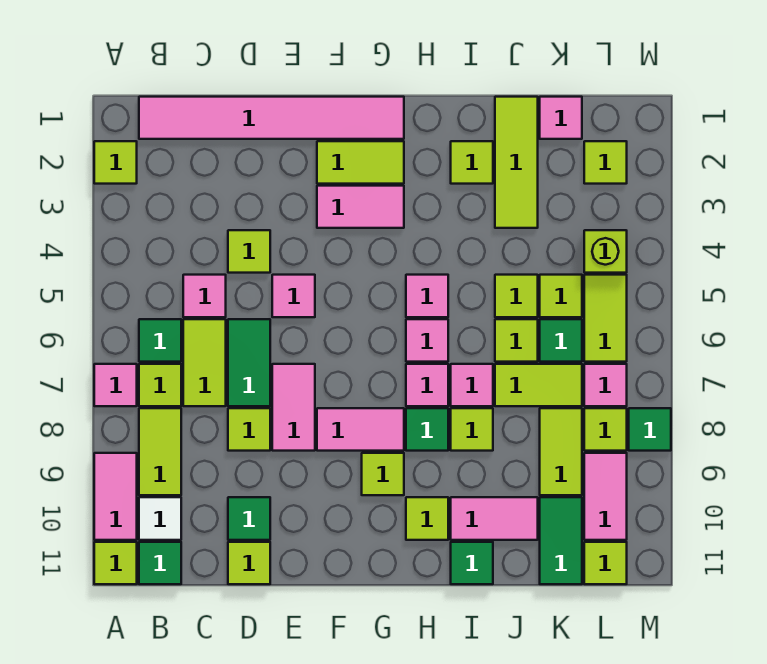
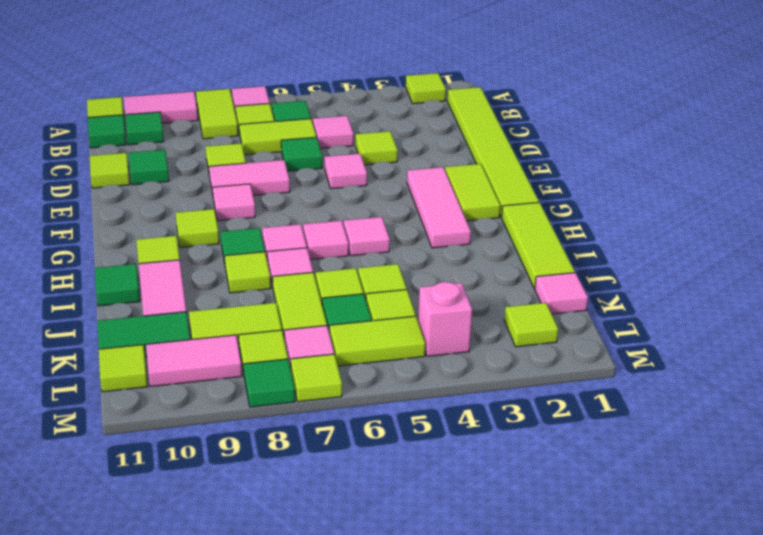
pink tile B1:G1 level 1 -> lime tile B1:G1 level 1
lime tile B8:B9 level 1 -> lime tile A8:B8 level 1
white tile B10 level 1 -> green tile B10 level 1
green tile D6:D7 level 1 -> green tile D6 level 1
pink tile F3:G3 level 1 -> pink tile F3:H3 level 1
pink tile F8:G8 level 1 -> pink tile F8 level 1
lime tile I2 level 1 -> lime tile M7 level 1
lime tile J1:J3 level 1 -> lime tile H1:J1 level 1
lime brick L4 level 1 -> pink brick L4 level 1

